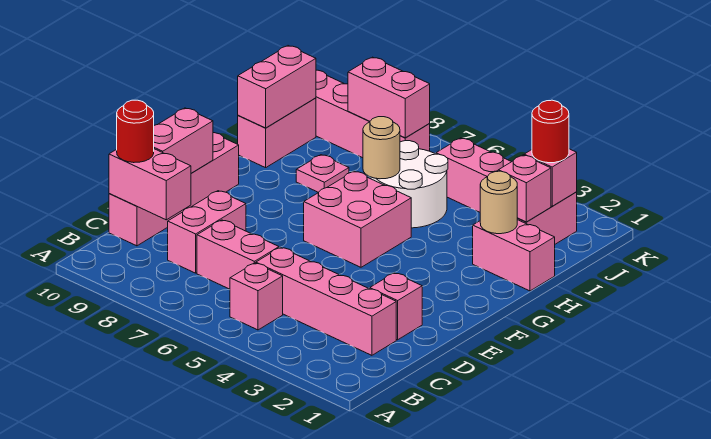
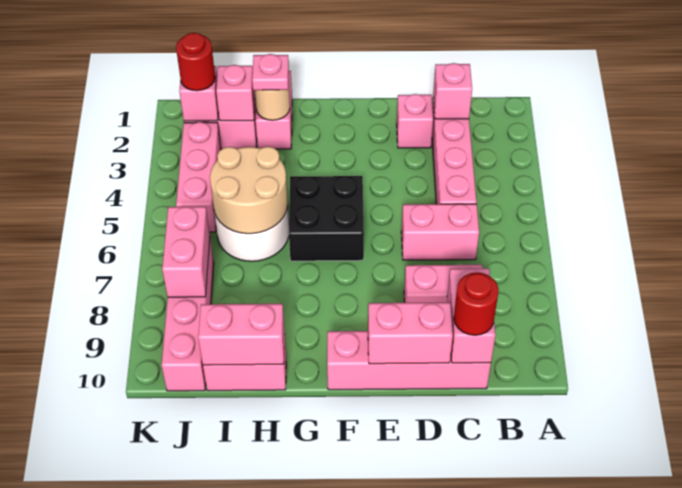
pink brick B5 level 1 -> pink brick C2 level 2
pink brick C6:C7 level 1 -> pink brick C6:D6 level 1
pink brick F5:G6 level 1 -> black brick F5:G6 level 1
tan round brick H6 level 2 -> tan round brick H5:I6 level 2
pink plate H8 level 1 -> pink plate H2 level 3

